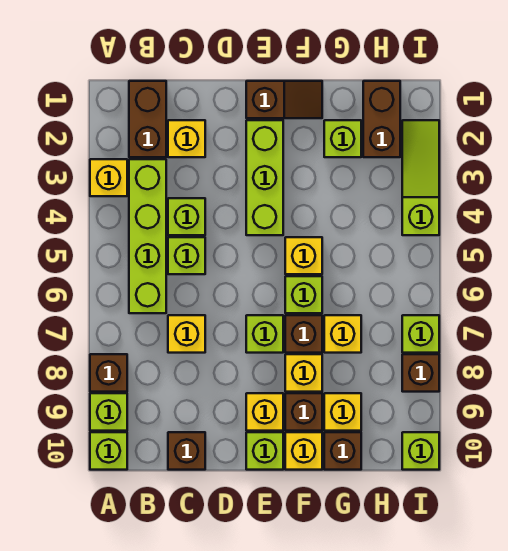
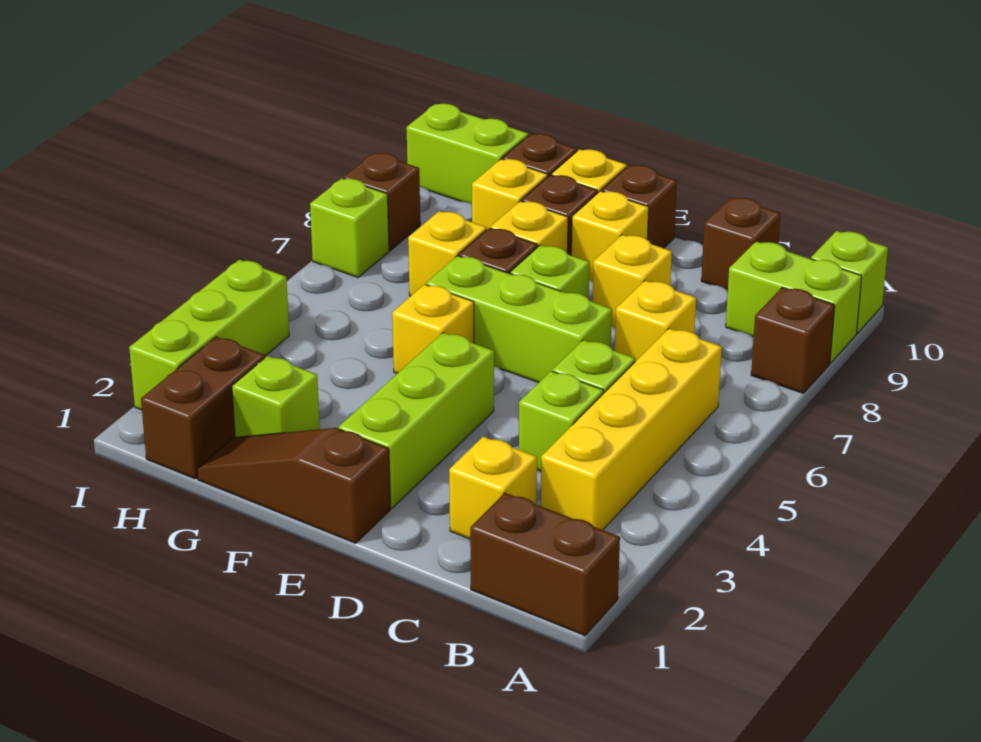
yellow brick A3 level 1 -> yellow brick D8 level 1
lime brick A9 level 1 -> lime brick A9:B9 level 1
brown brick B1:B2 level 1 -> brown brick A1:B1 level 1
lime brick B3:B6 level 1 -> yellow brick B3:B6 level 1
brown slope E1:F1 level 1 top E -> brown slope E1:G1 level 1 top E
lime brick E10 level 1 -> brown brick E10 level 1
lime brick F6 level 1 -> lime brick D6:F6 level 1
lime slope I2:I4 level 1 top 4 -> lime brick I2:I4 level 1
lime brick I10 level 1 -> lime brick H10:I10 level 1

